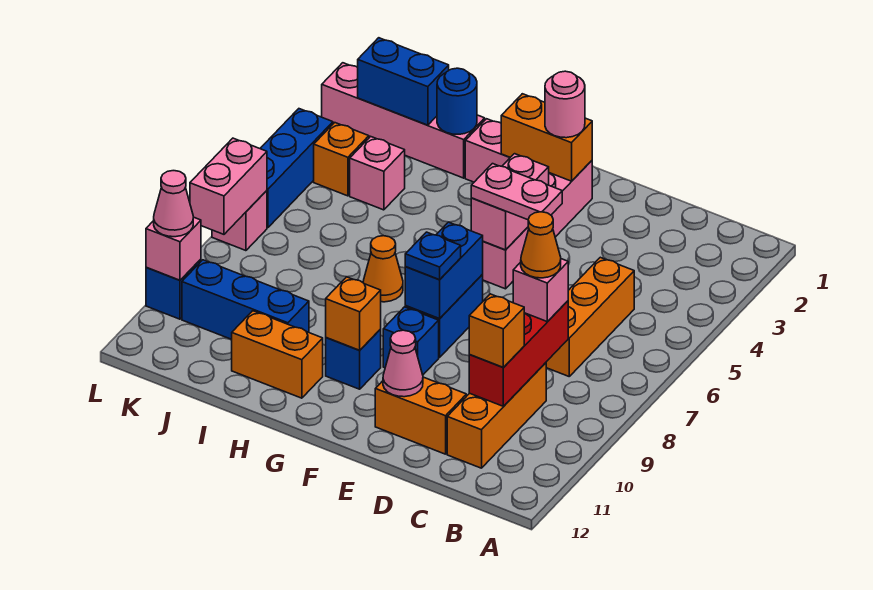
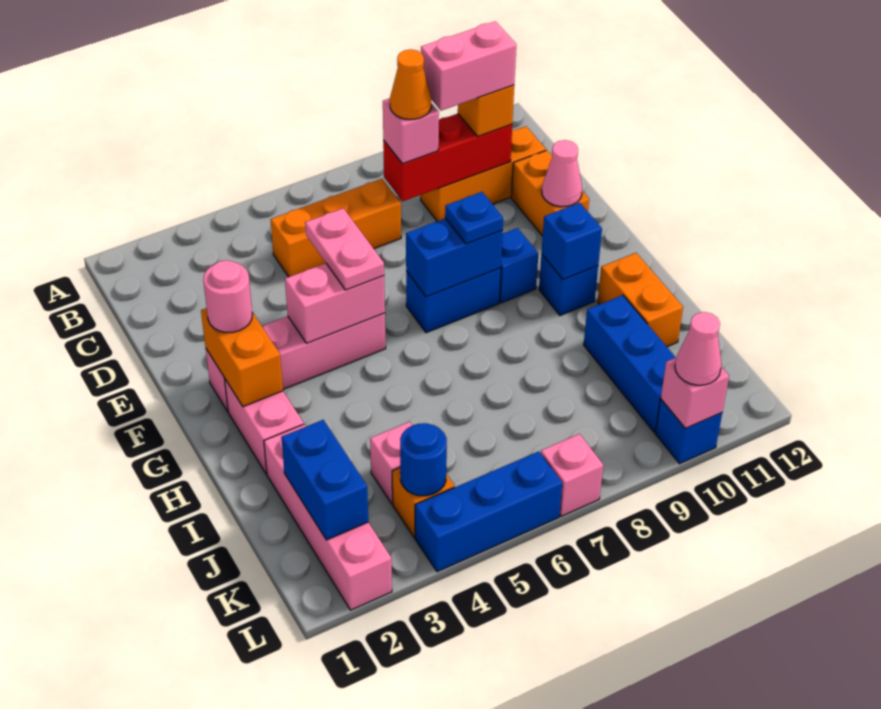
orange brick G10 level 2 -> blue brick G10 level 2
orange cone H7 level 1 -> none
blue round brick I2 level 2 -> blue round brick K4 level 2
pink brick L7:L8 level 2 -> pink brick C9:C10 level 4

